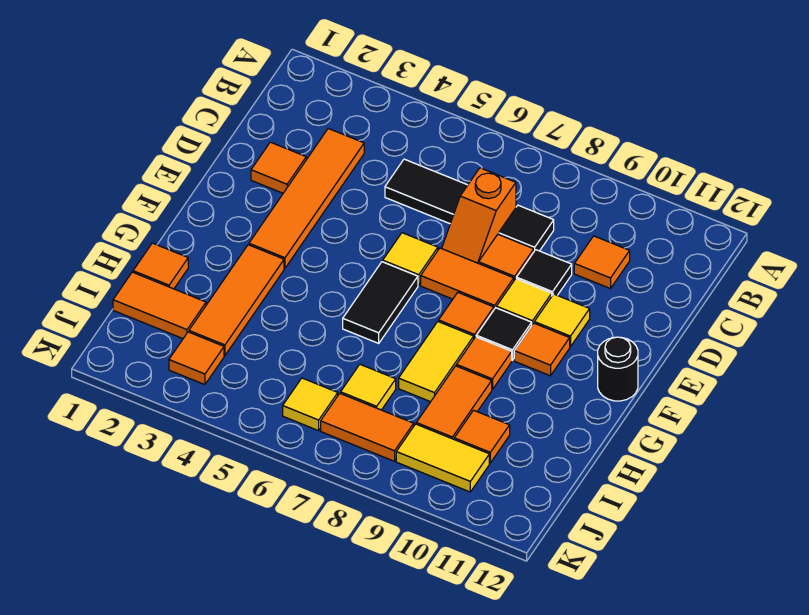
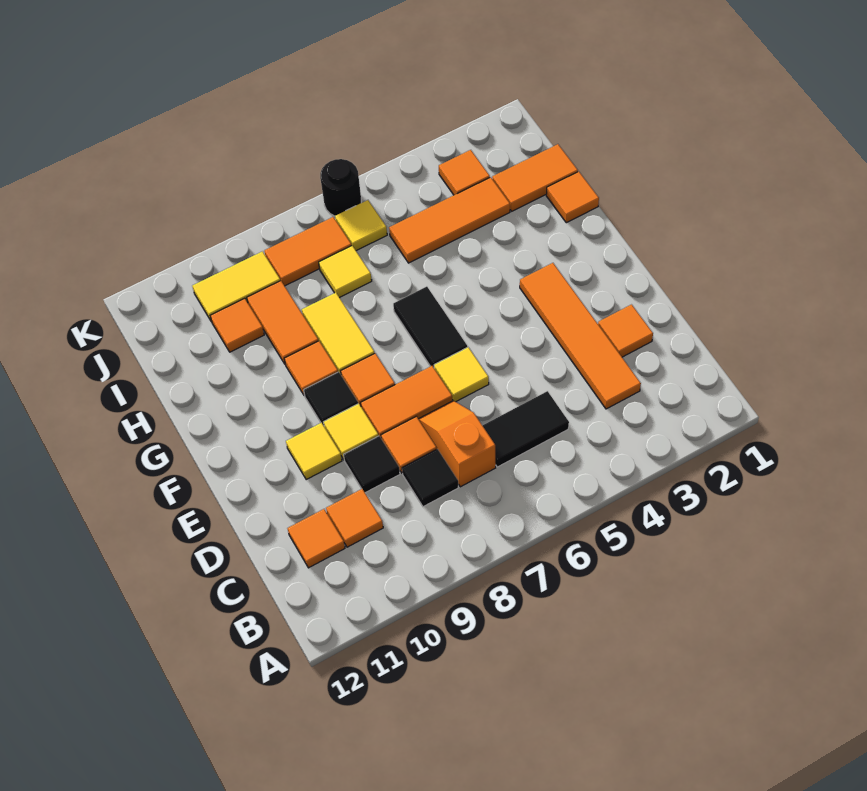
orange tile F10 level 1 -> orange tile C11 level 1
black round brick F12 level 1 -> black round brick K6 level 1
orange tile G3:I3 level 1 -> orange tile I3:I5 level 1

